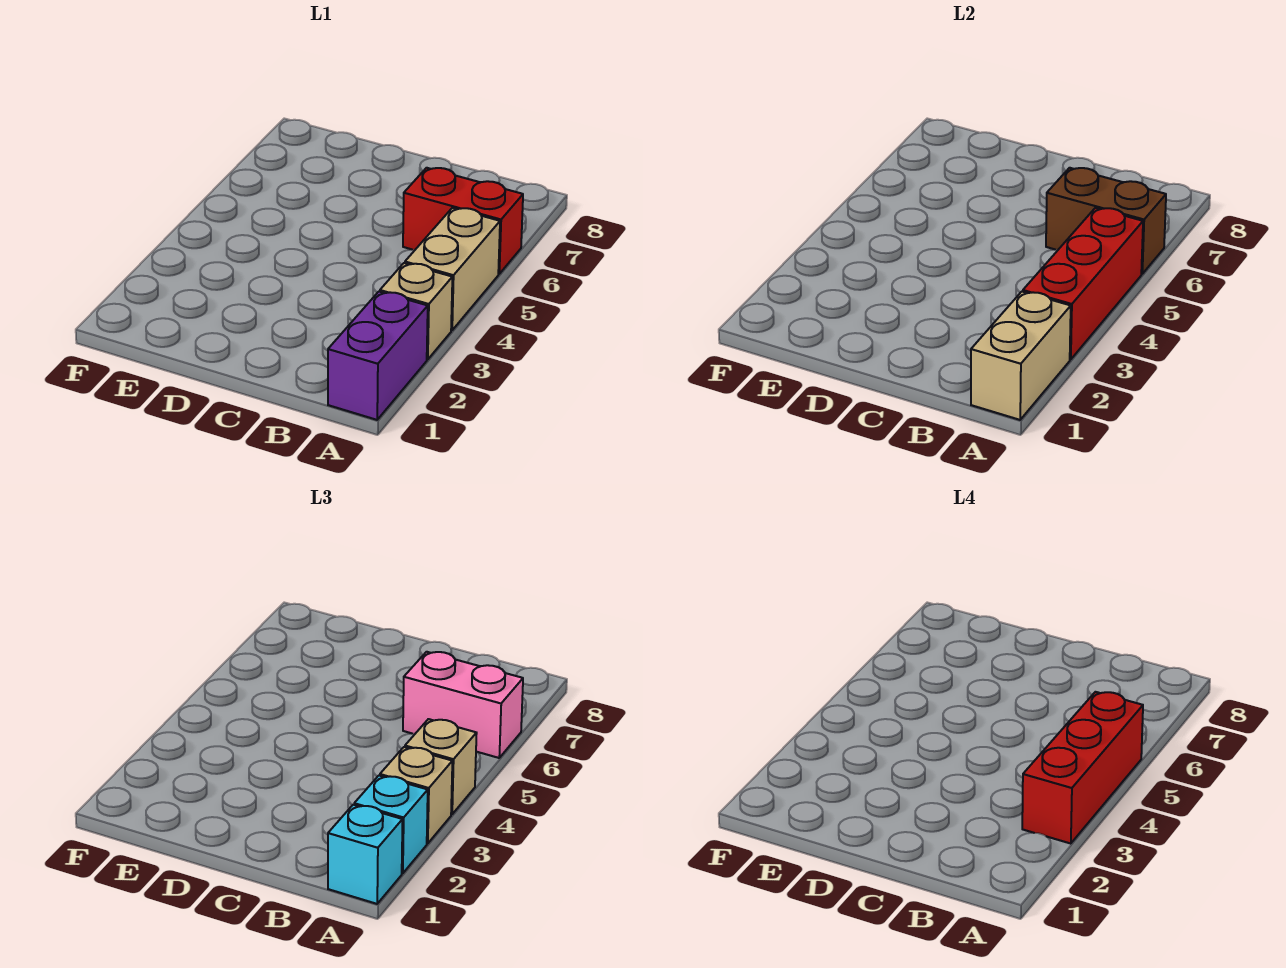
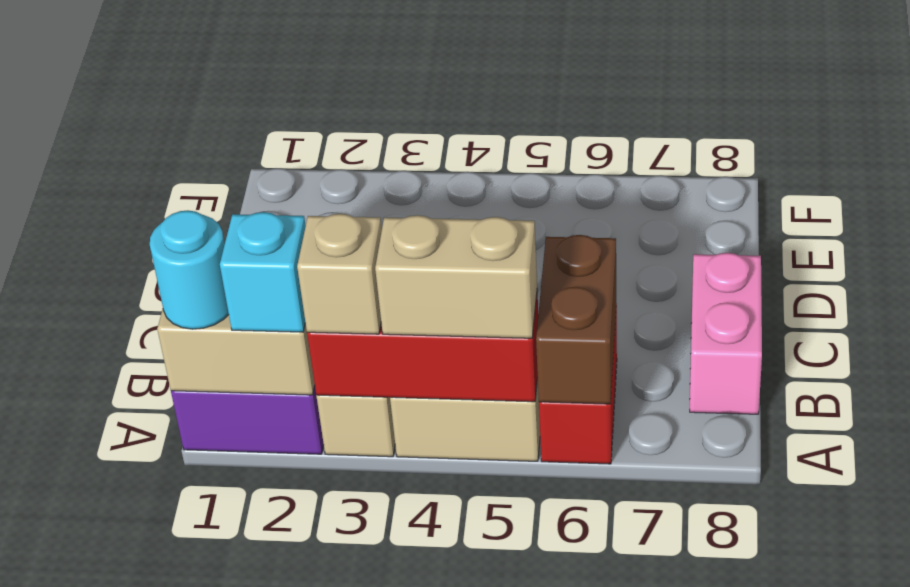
cyan brick A1 level 3 -> cyan round brick A1 level 3
red brick A3:A5 level 4 -> none
tan brick A4 level 3 -> tan brick A4:A5 level 3
pink brick A6:B6 level 3 -> pink brick B8:C8 level 1

